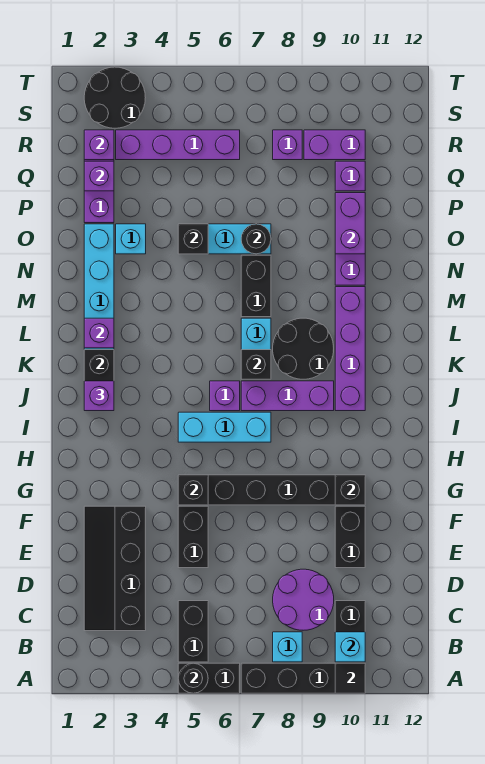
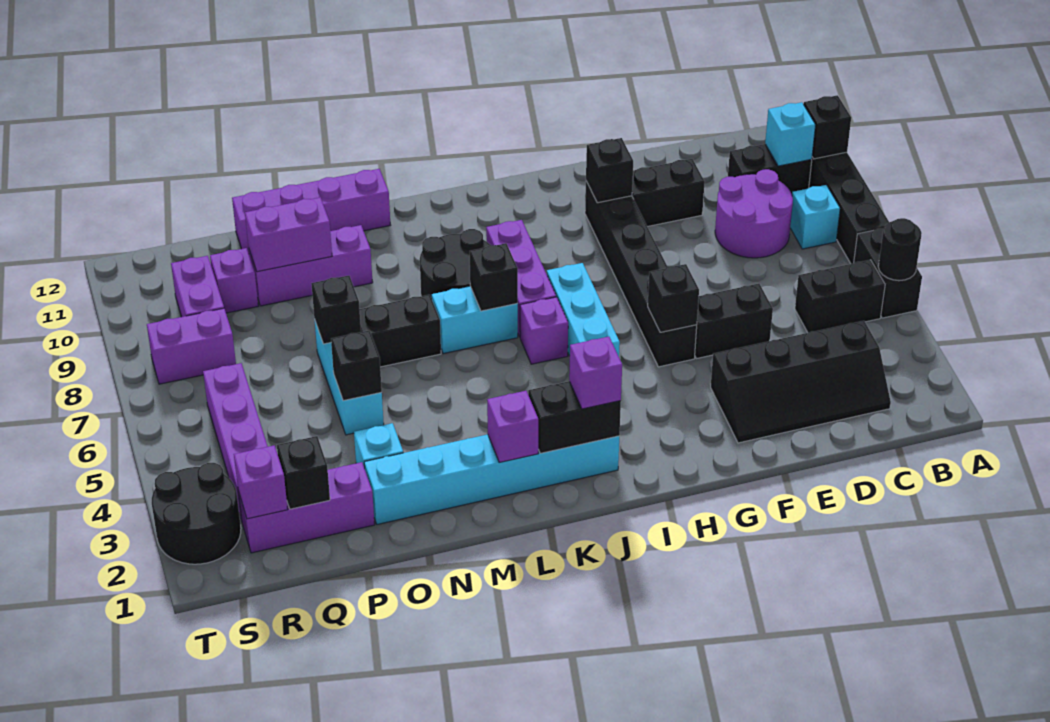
black tile A10 level 2 -> black brick A10 level 2
purple brick J10:M10 level 1 -> purple brick M12:P12 level 1
black round brick O7 level 2 -> black brick O7 level 2
purple brick Q2 level 2 -> black brick Q2 level 2
purple brick R8 level 1 -> purple brick R8:S8 level 1

